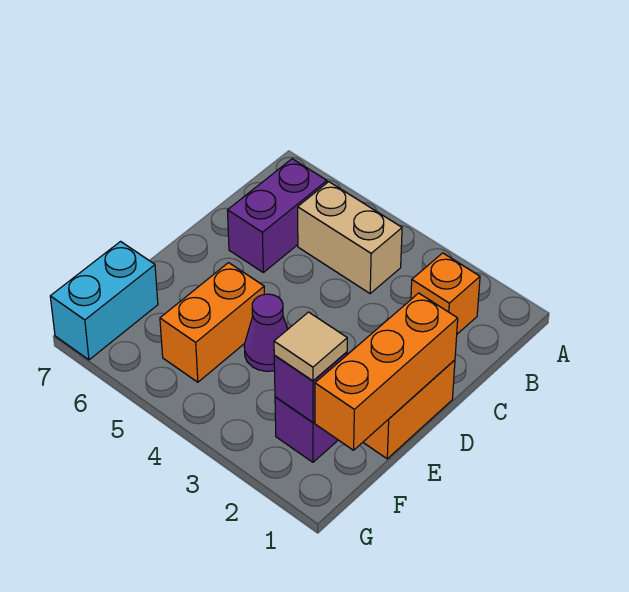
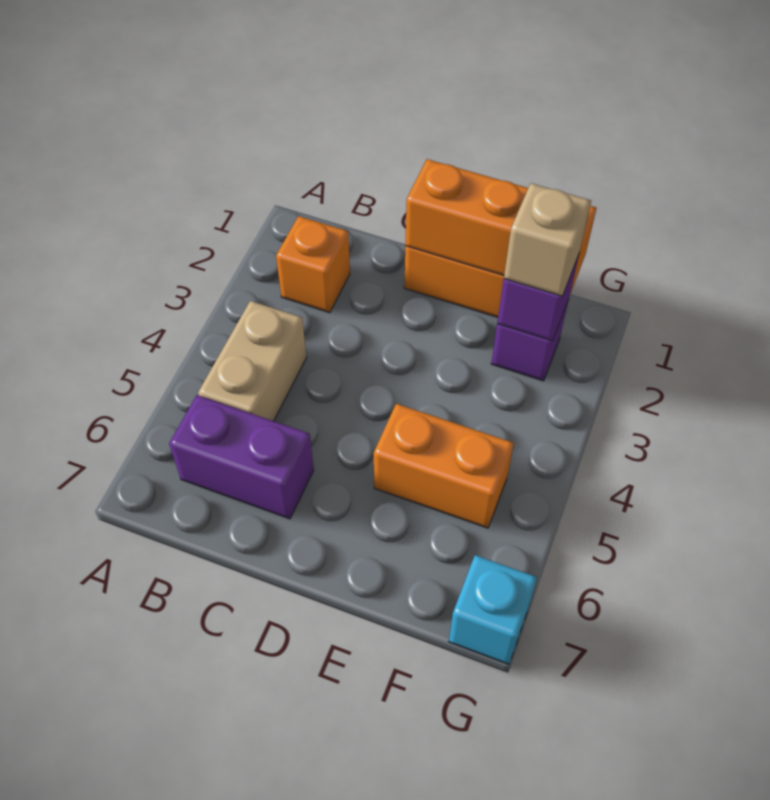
purple cone E4 level 1 -> none
tan tile F2 level 3 -> tan brick F2 level 3
cyan brick F7:G7 level 1 -> cyan brick G7 level 1

